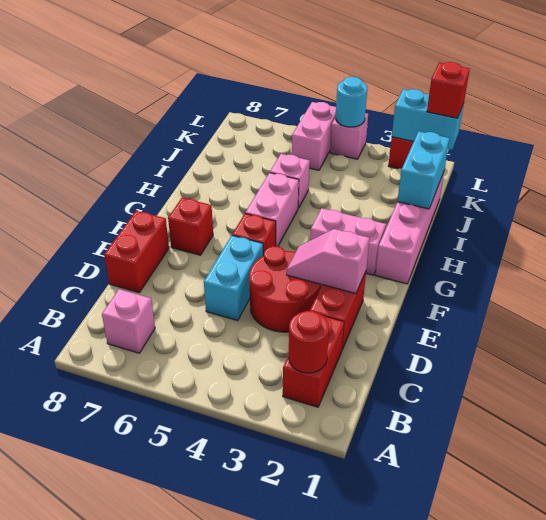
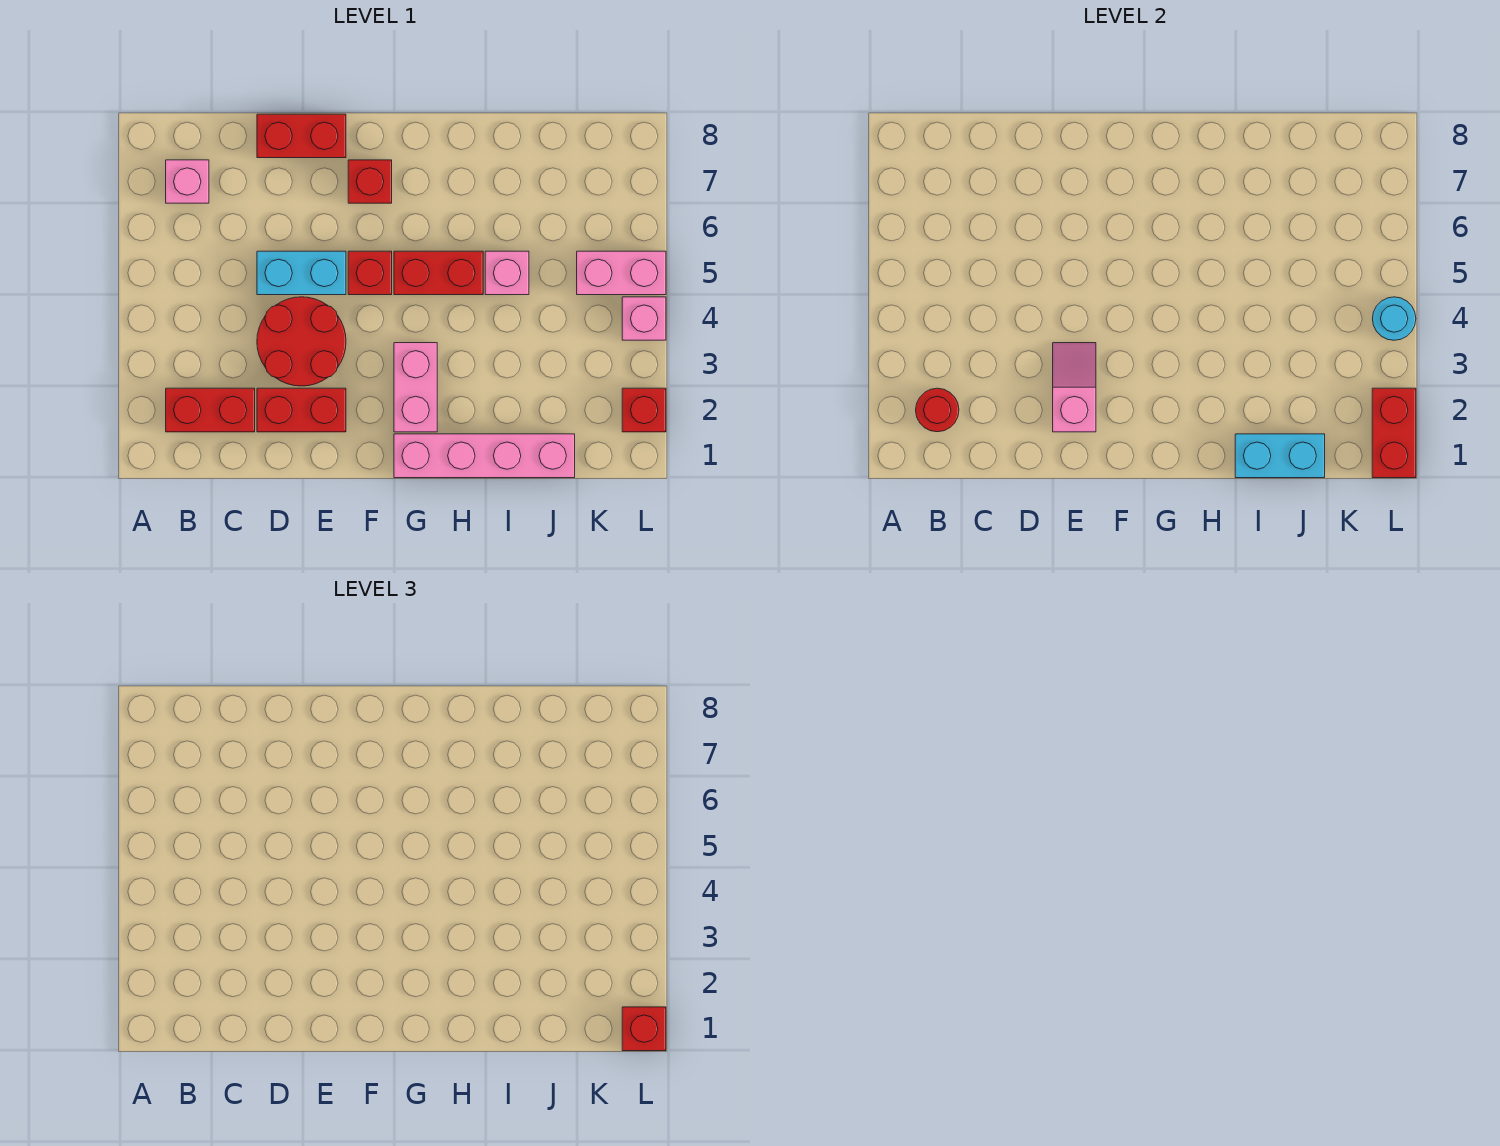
pink brick G5:H5 level 1 -> red brick G5:H5 level 1
cyan brick L1:L2 level 2 -> red brick L1:L2 level 2

